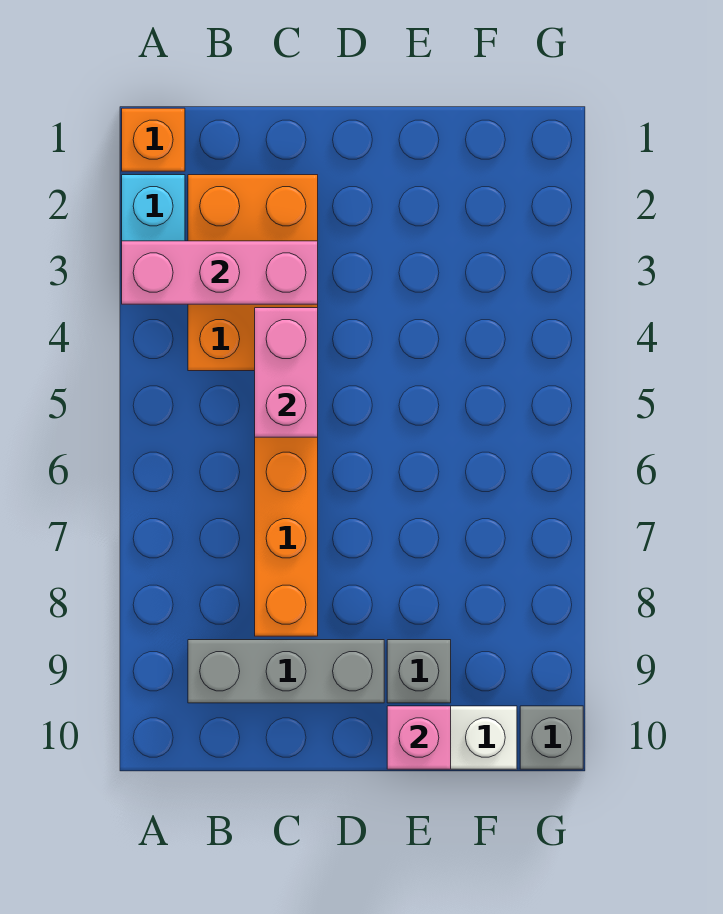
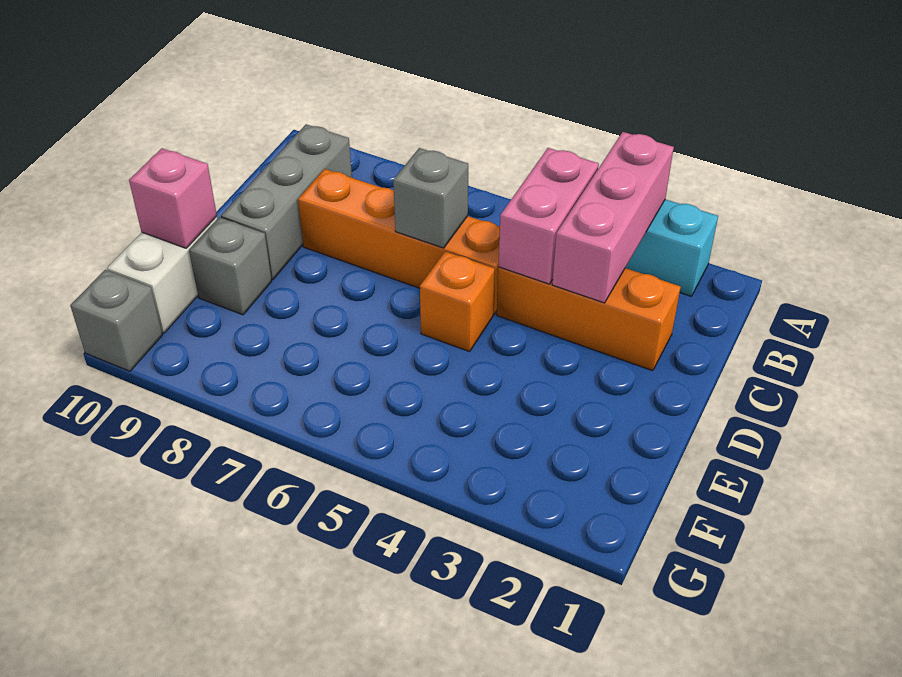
orange brick A1 level 1 -> orange brick D5 level 1
orange brick B2:C4 level 1 -> orange brick C2:C4 level 1
pink brick C4:C5 level 2 -> pink brick B4:C4 level 2
none -> grey brick C6 level 2

